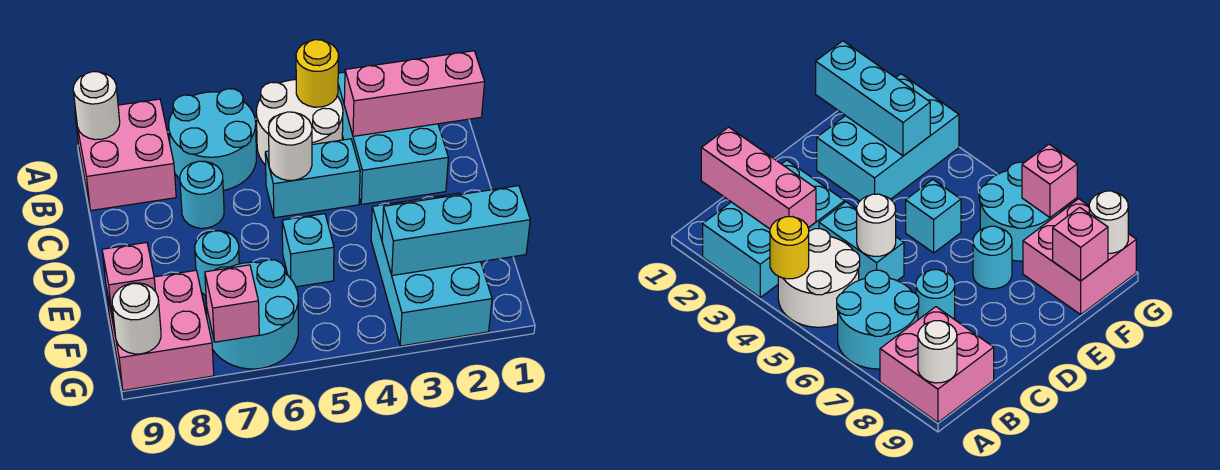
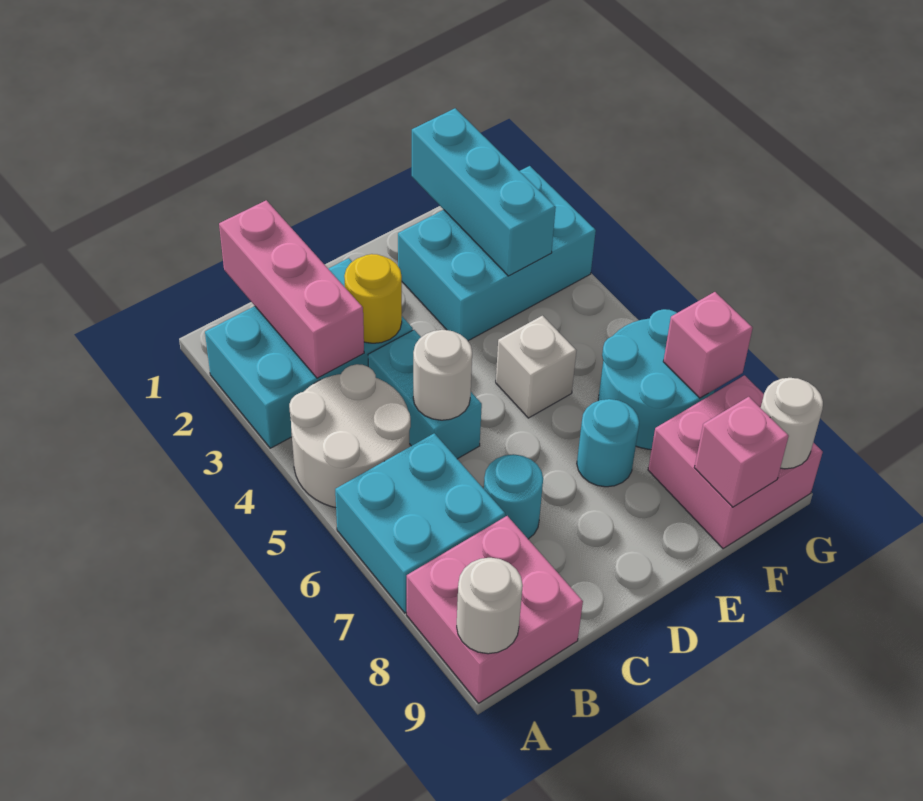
yellow round brick A4 level 2 -> yellow round brick C3 level 2
cyan round brick A6:B7 level 1 -> cyan brick A6:B7 level 1
cyan brick E5 level 1 -> white brick E5 level 1

